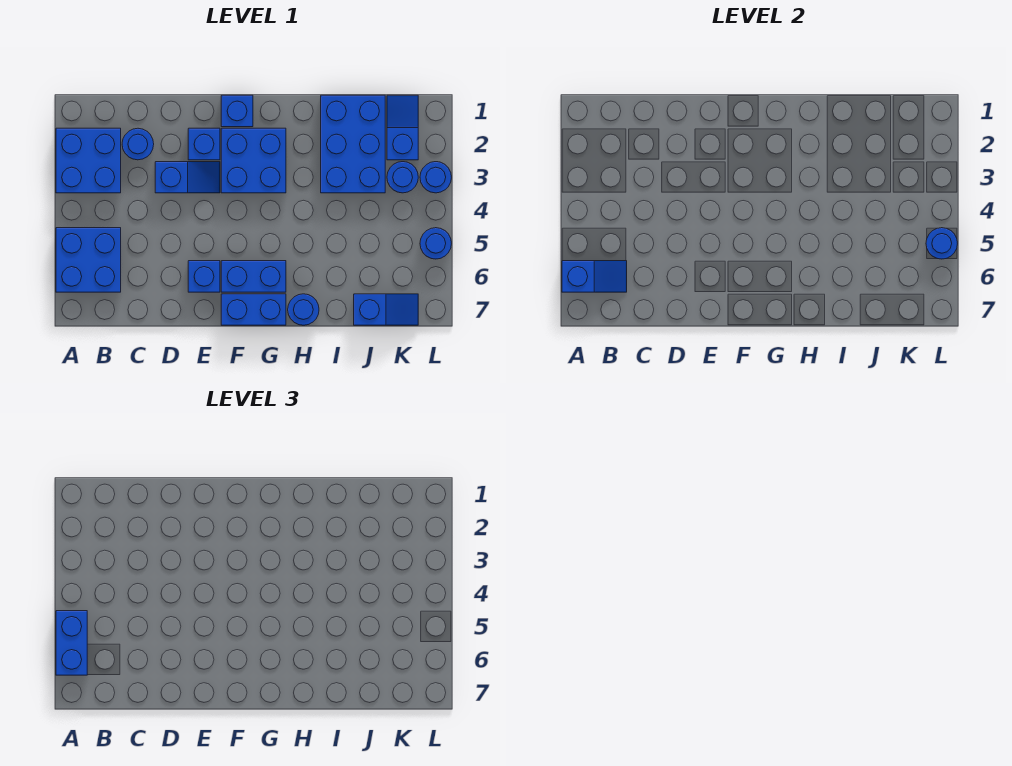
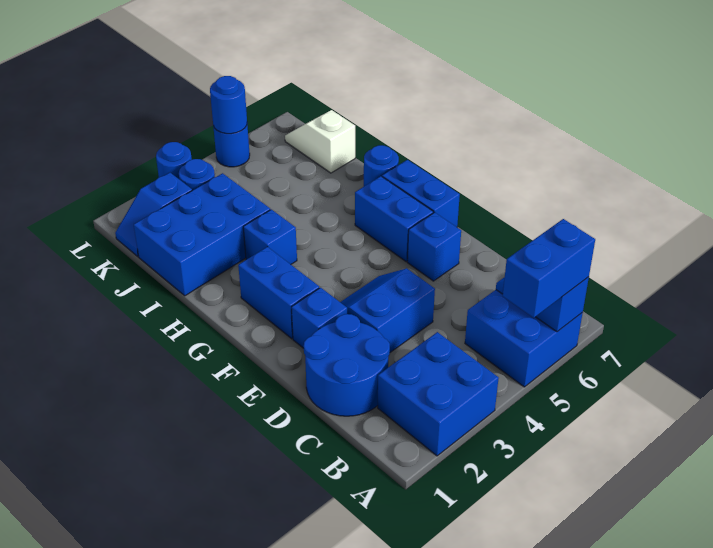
blue round brick C2 level 1 -> blue round brick C1:D2 level 1
blue slope D3:E3 level 1 top D -> blue slope D3:E4 level 1 top D
blue brick F1 level 1 -> blue brick H3 level 1
blue brick F2:G3 level 1 -> blue brick F2:G2 level 1
blue slope J7:K7 level 1 top J -> white slope J7:K7 level 1 top J

